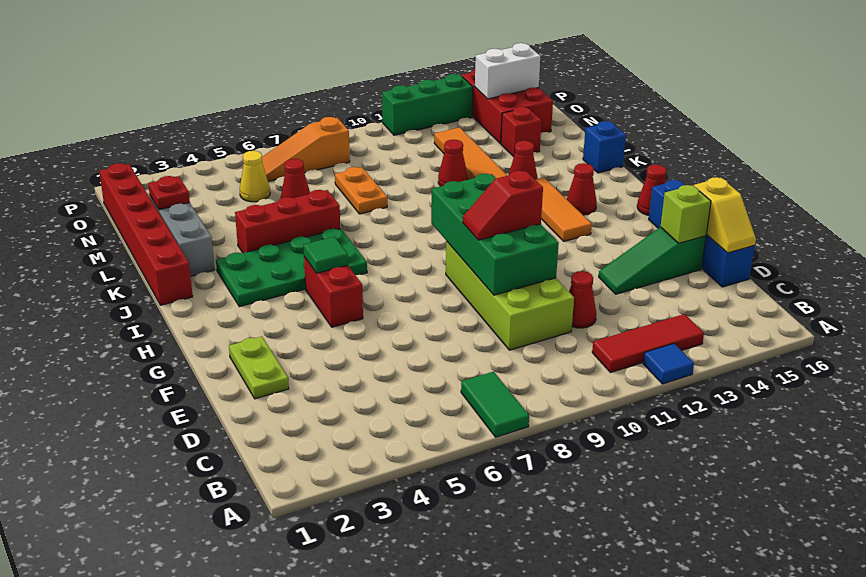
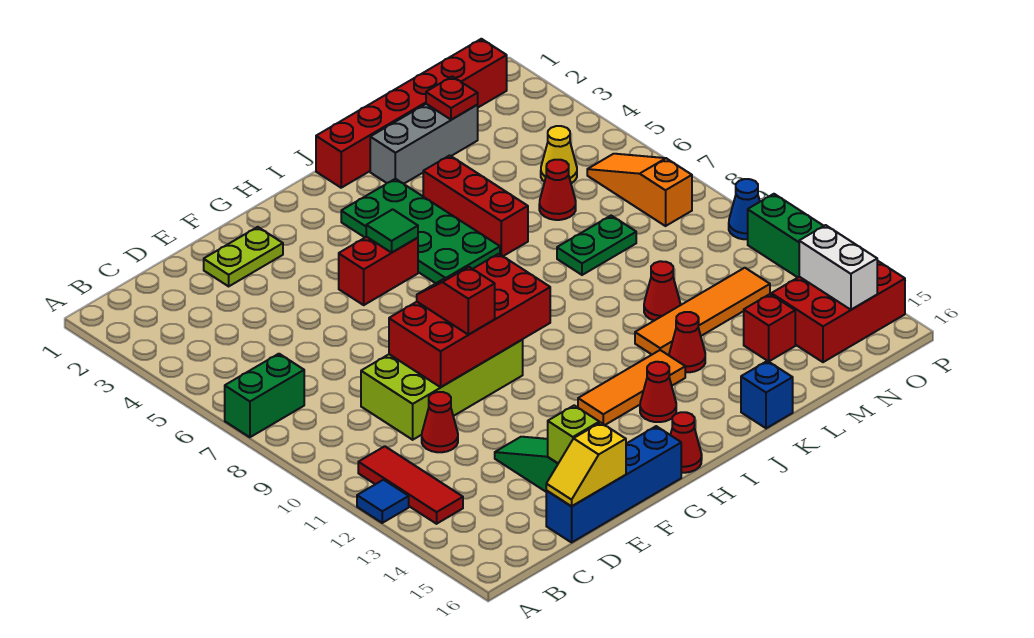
green tile A7:B7 level 1 -> green brick A7:B7 level 1
green brick E9:H10 level 2 -> red brick E9:H10 level 2
orange plate L8:M8 level 1 -> green plate L8:M8 level 1
none -> blue cone P10 level 1

